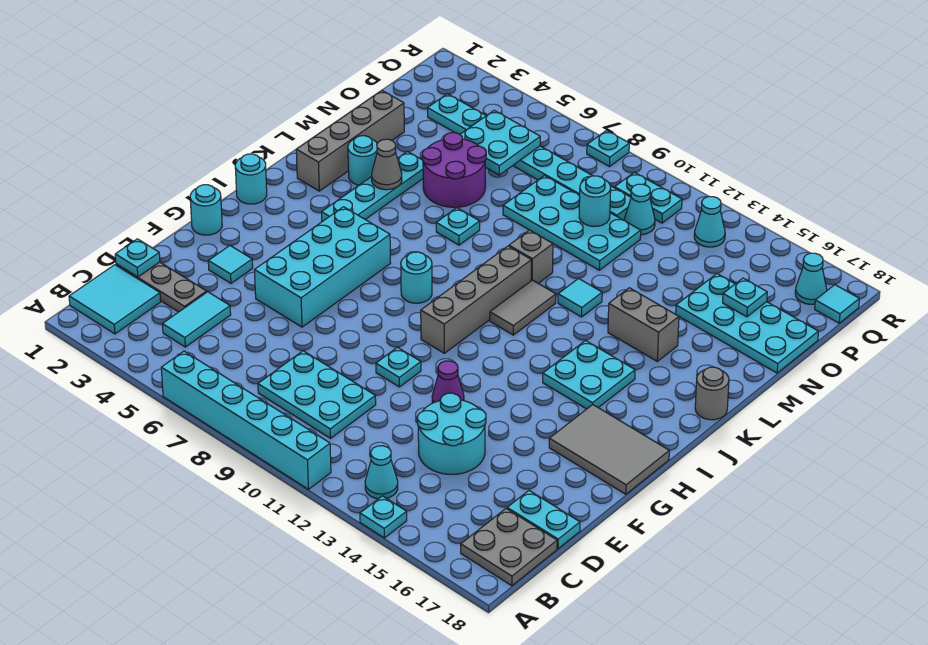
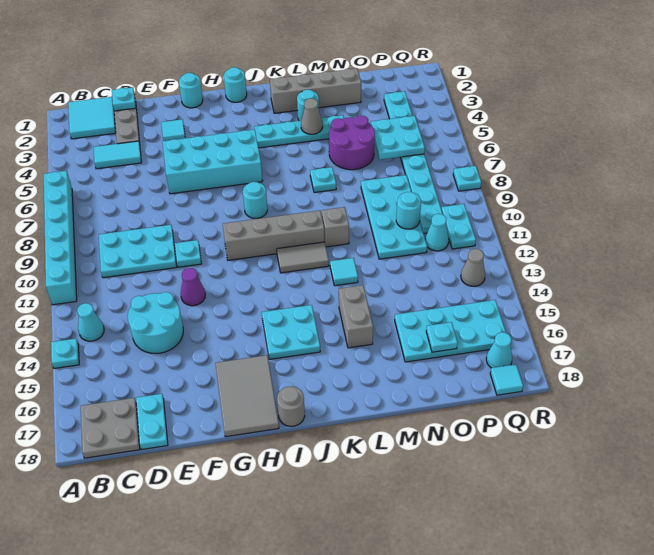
cyan plate C8:D10 level 1 -> cyan plate C9:E10 level 1
grey round brick K18 level 1 -> grey round brick I18 level 1
cyan plate N15:O18 level 1 -> cyan plate N15:Q16 level 1
cyan cone Q13 level 1 -> grey cone Q13 level 1

